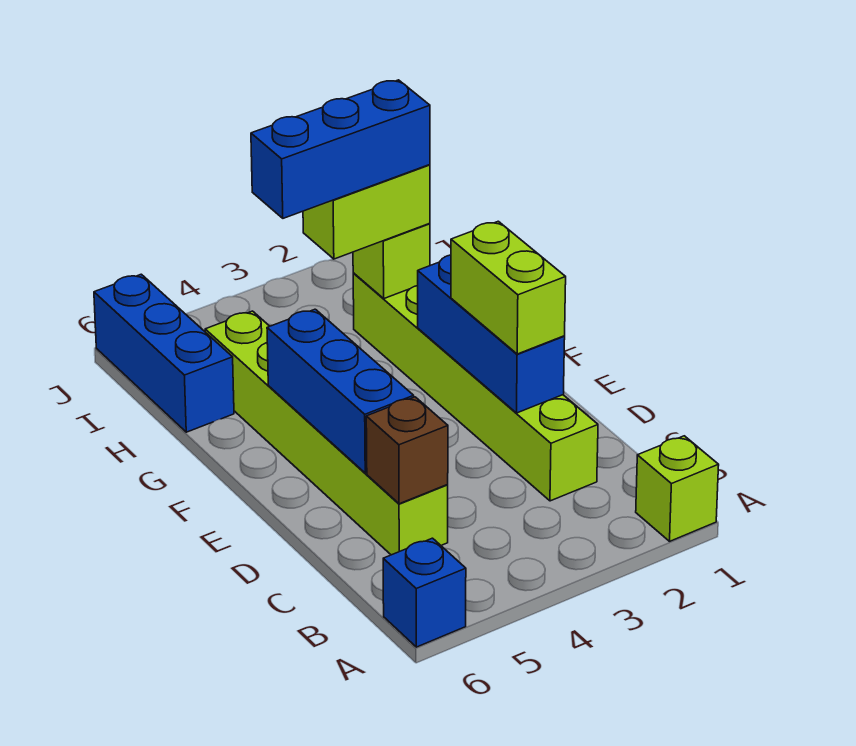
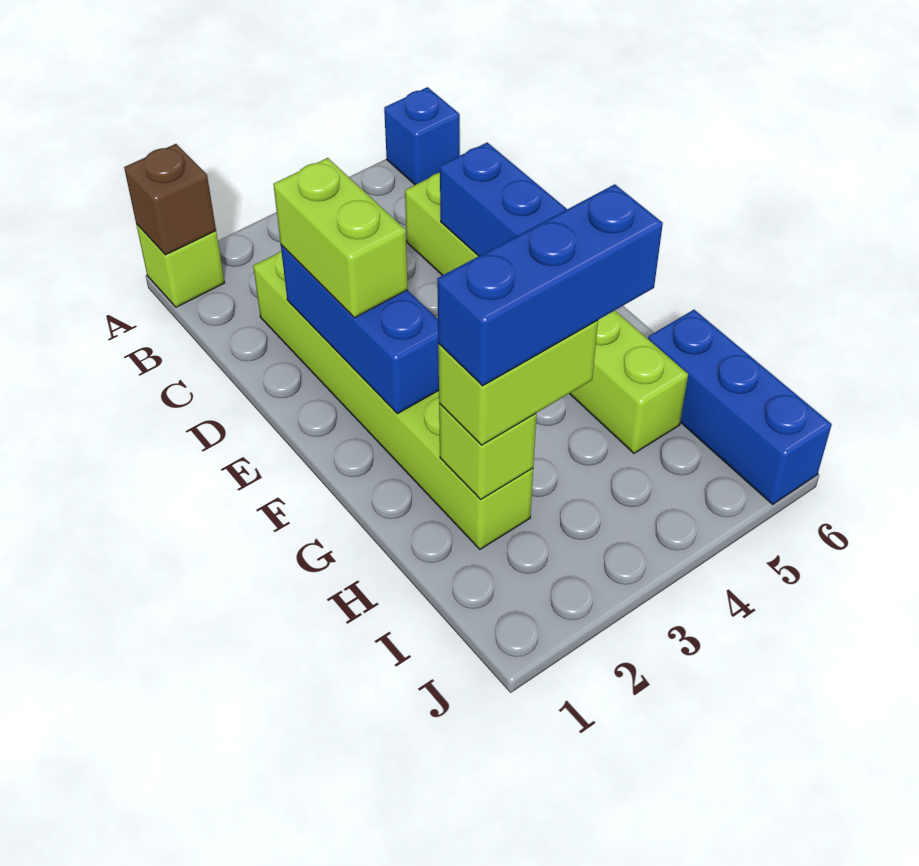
brown brick C5 level 2 -> brown brick A1 level 2

